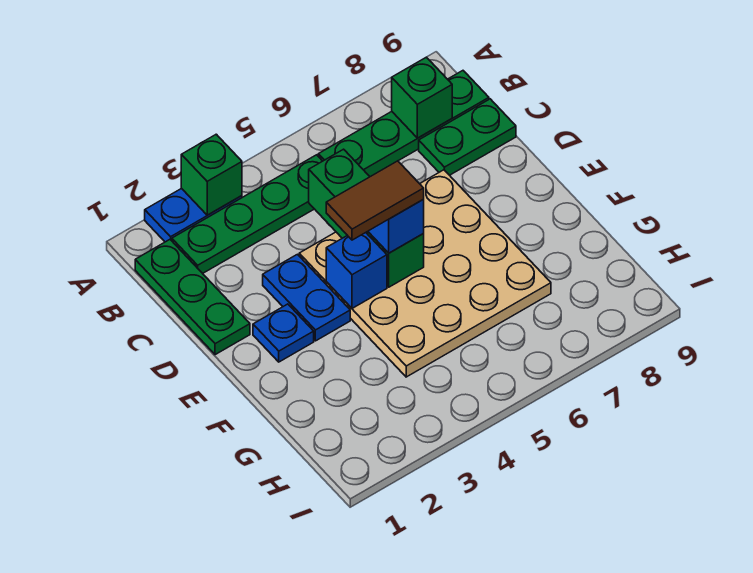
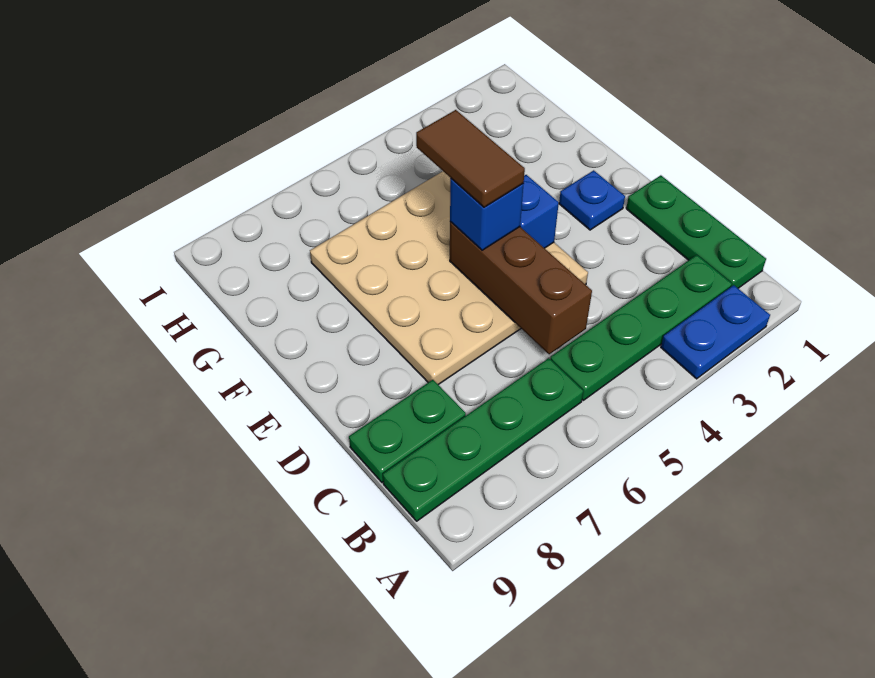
green brick A3 level 2 -> none
green brick B8 level 2 -> none
green brick C5:E5 level 2 -> brown brick C5:E5 level 2
blue plate D3:E3 level 1 -> none
brown tile E4:E5 level 4 -> brown tile E5:F5 level 4

